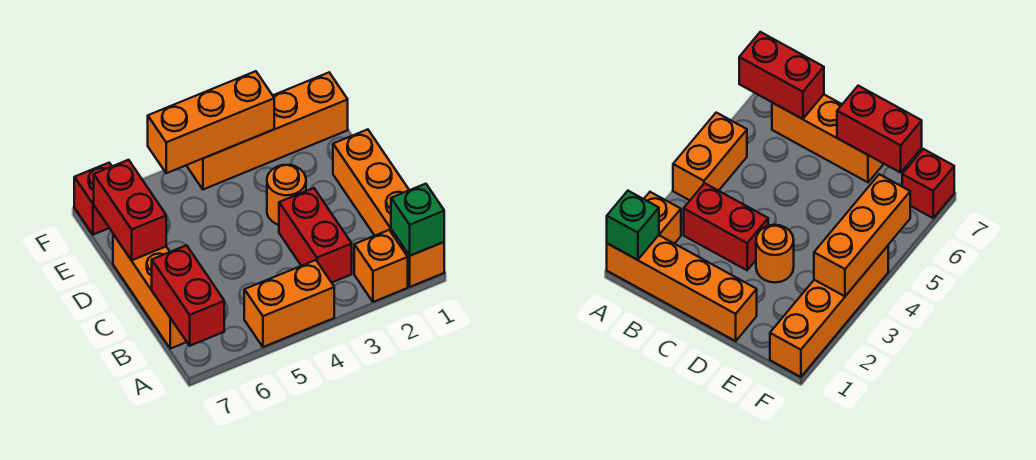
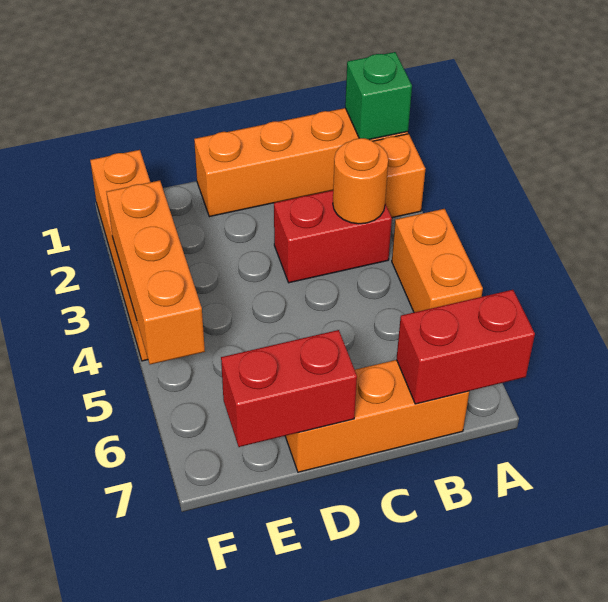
orange round brick D3 level 1 -> orange round brick B3 level 2
red brick F7 level 1 -> none

